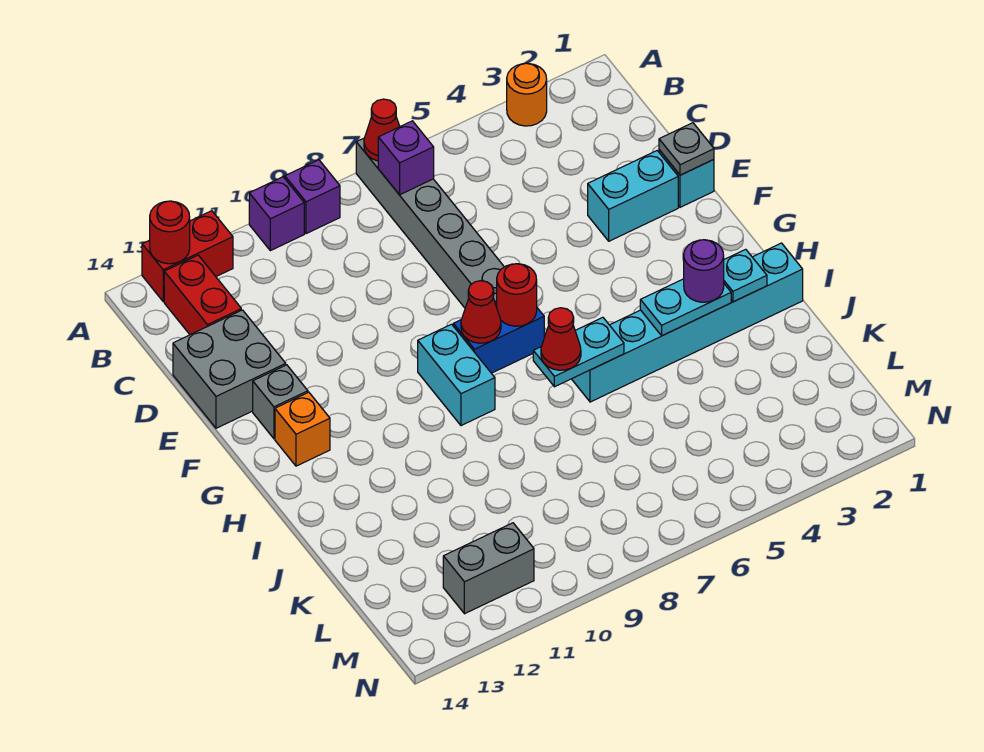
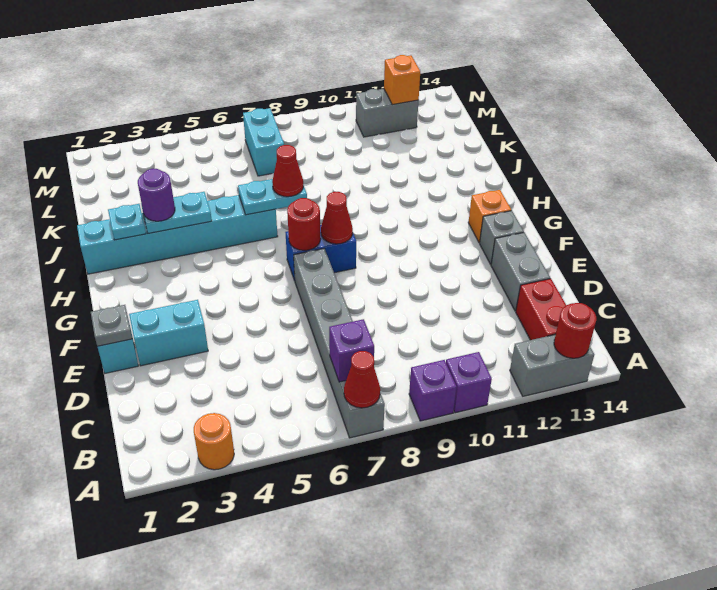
red brick A12:A13 level 1 -> grey brick A12:A13 level 1
grey brick D13:E14 level 1 -> grey brick D13:E13 level 1
cyan brick G9:H9 level 1 -> cyan brick L7:M7 level 1
none -> orange brick M12 level 2

